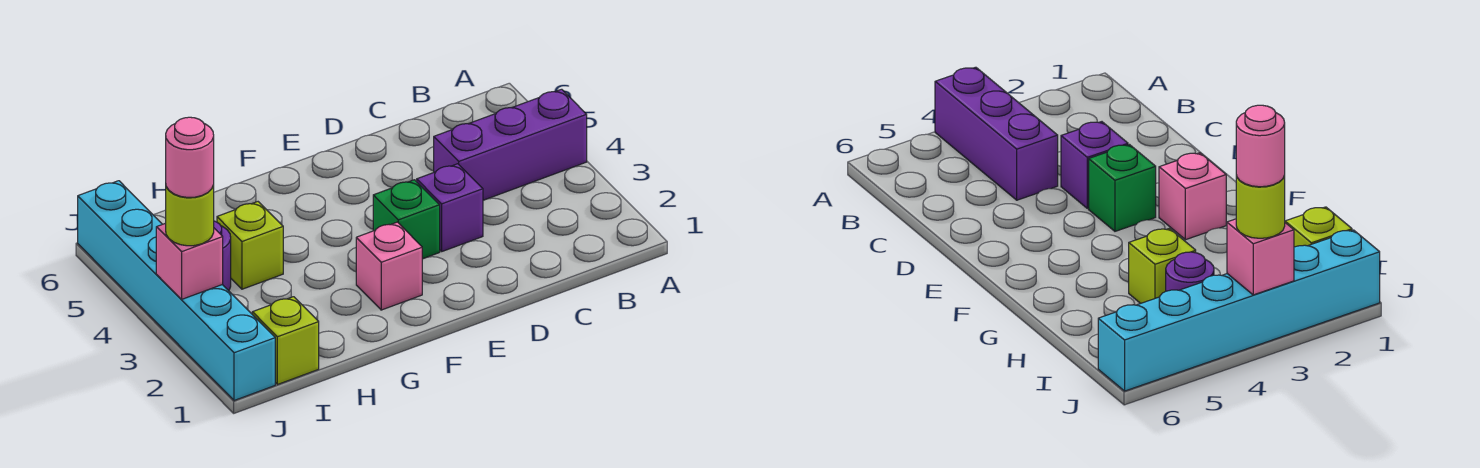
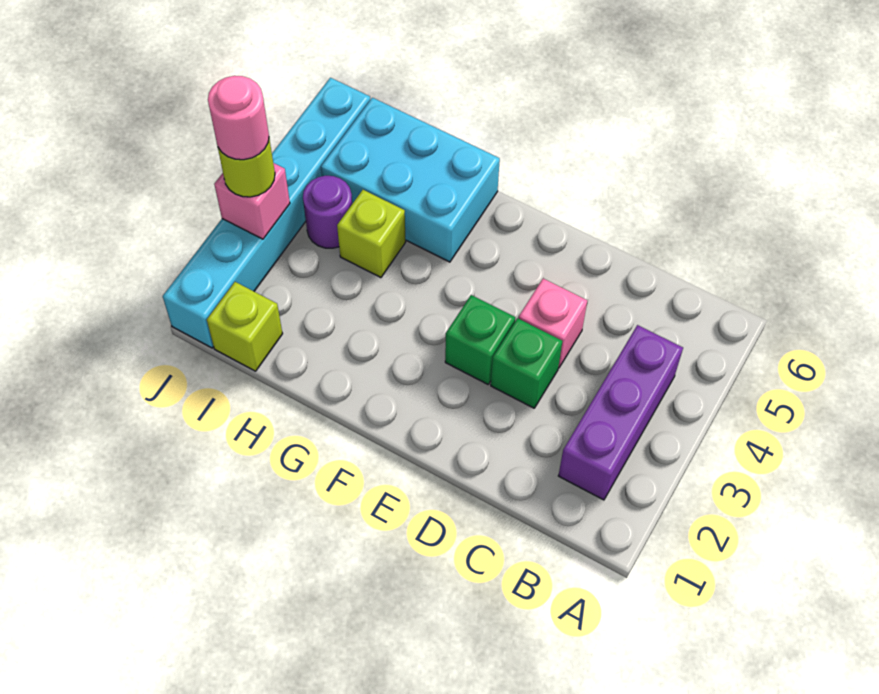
purple brick A4:C4 level 1 -> purple brick B2:B4 level 1
purple brick D3 level 1 -> green brick D3 level 1
pink brick F2 level 1 -> pink brick D4 level 1
none -> cyan brick G5:I6 level 1

